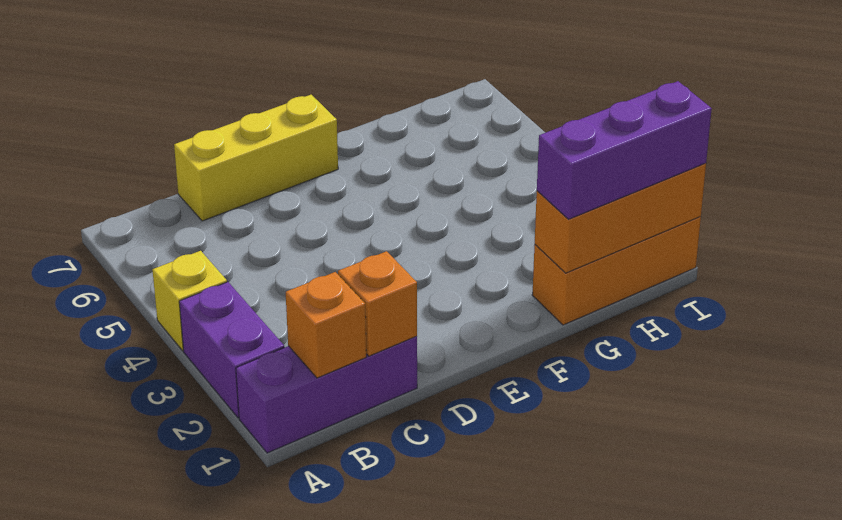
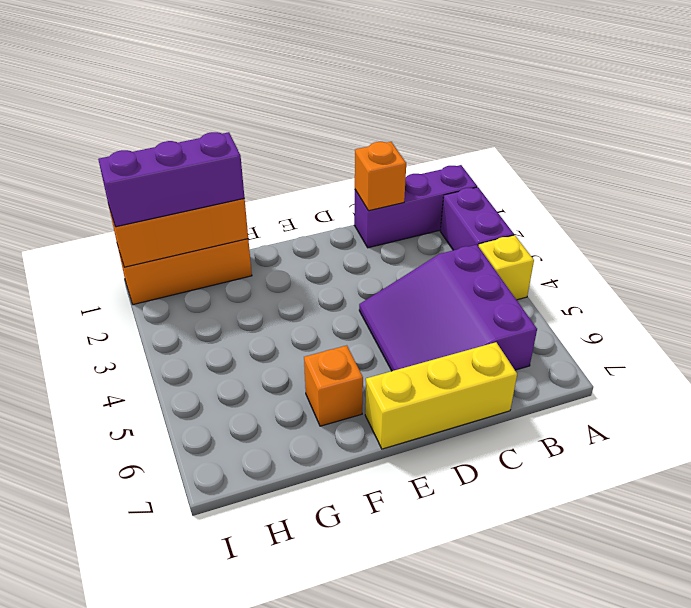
orange brick B1 level 2 -> orange brick F6 level 1
none -> purple slope B4:D6 level 1 top B

